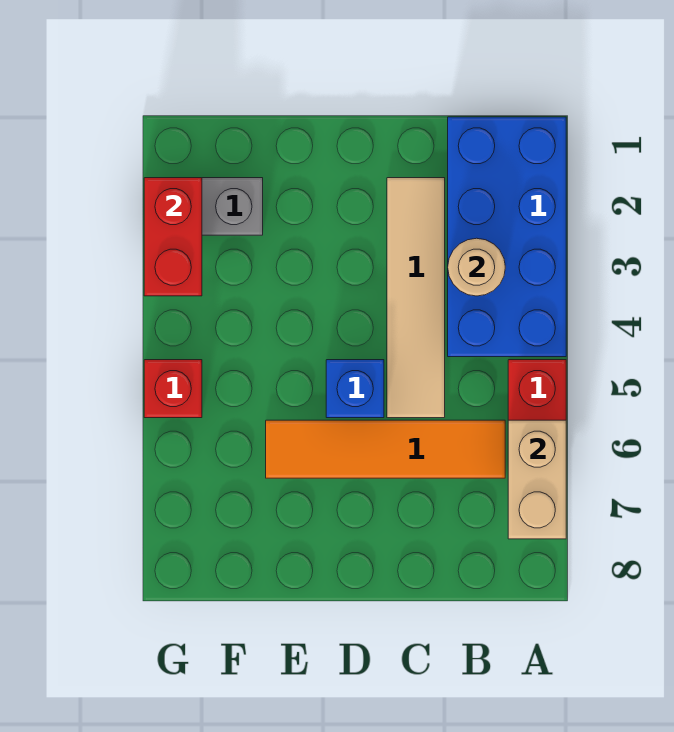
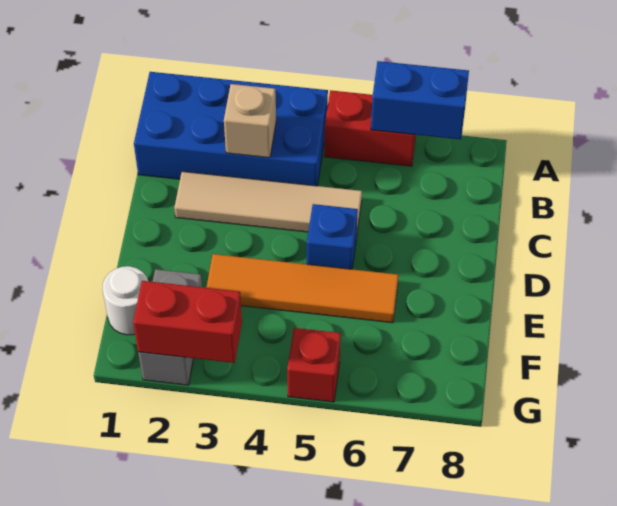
tan brick A6:A7 level 2 -> blue brick A6:A7 level 2
tan round brick B3 level 2 -> tan brick B3 level 2
orange tile B6:E6 level 1 -> orange tile E3:E6 level 1
none -> white round brick F1 level 1

